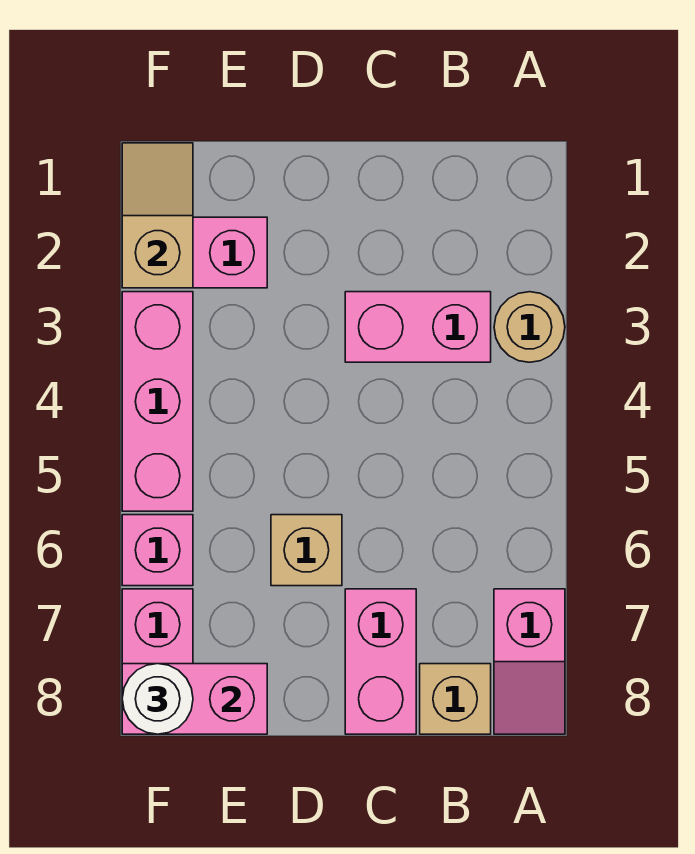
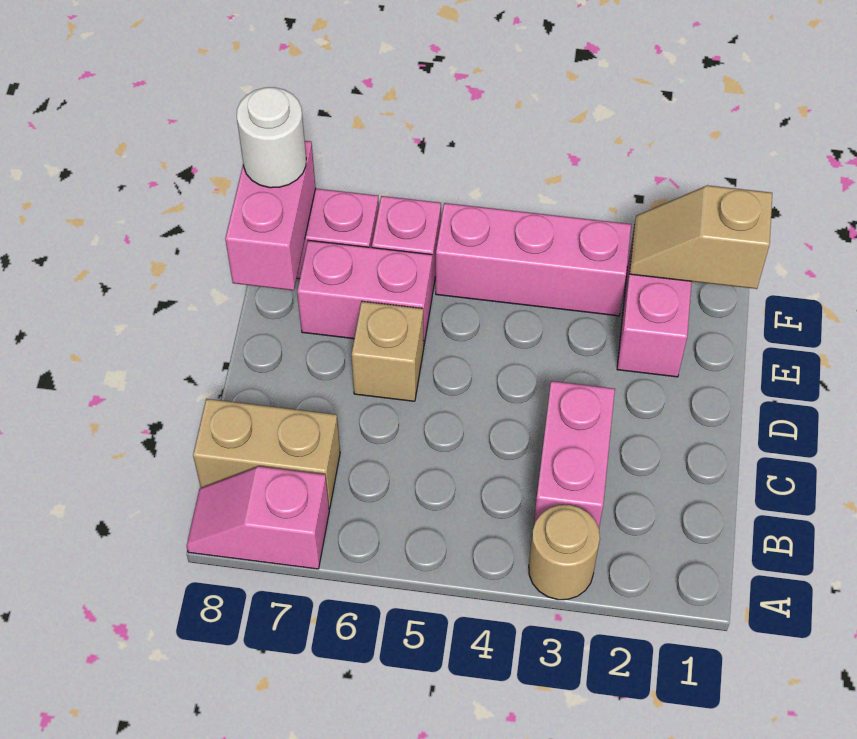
tan brick B8 level 1 -> tan brick B7:B8 level 1
pink brick C7:C8 level 1 -> pink brick E6:E7 level 1
tan slope F1:F2 level 2 top 2 -> tan slope F1:F2 level 2 top 1

